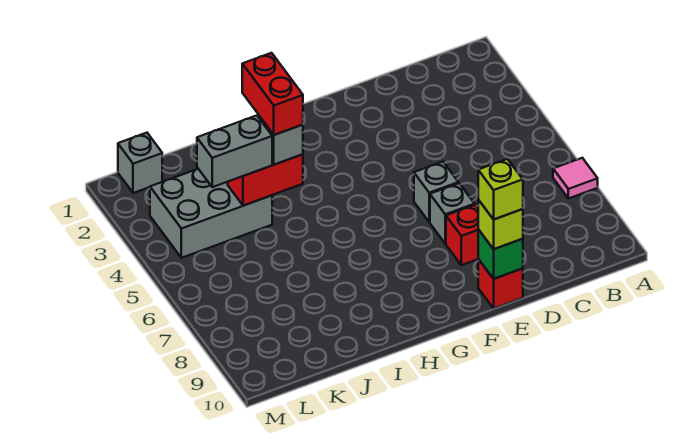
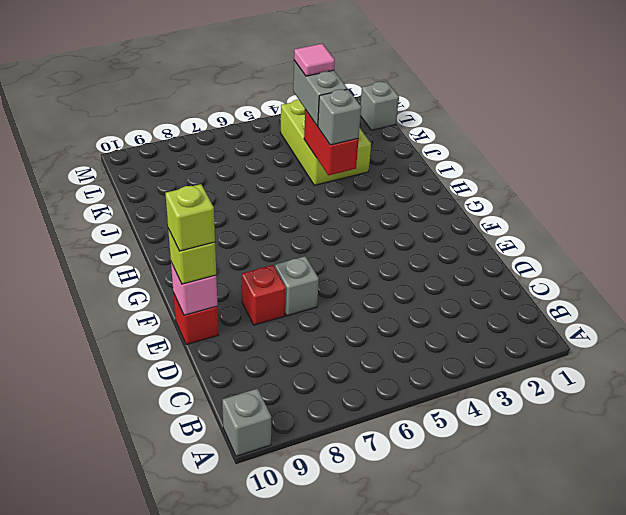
pink tile A7 level 1 -> pink tile K4 level 4
grey brick E6 level 1 -> grey brick A10 level 1
green brick E10 level 2 -> pink brick E10 level 2
red brick I3:I4 level 4 -> none
grey brick J3:L4 level 1 -> lime brick J3:L4 level 1

